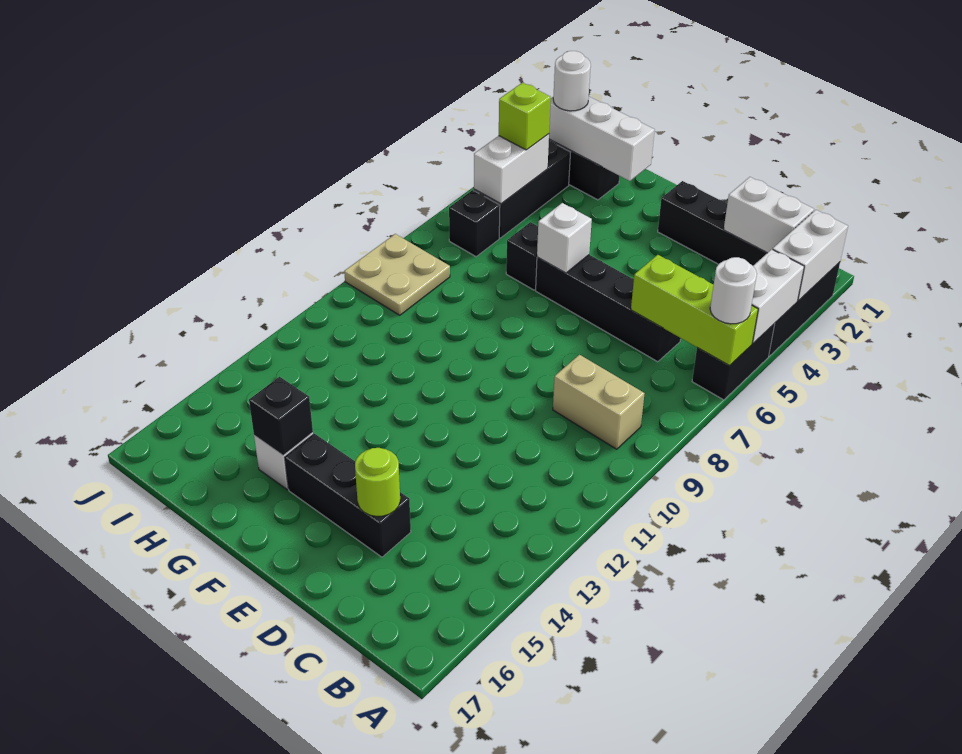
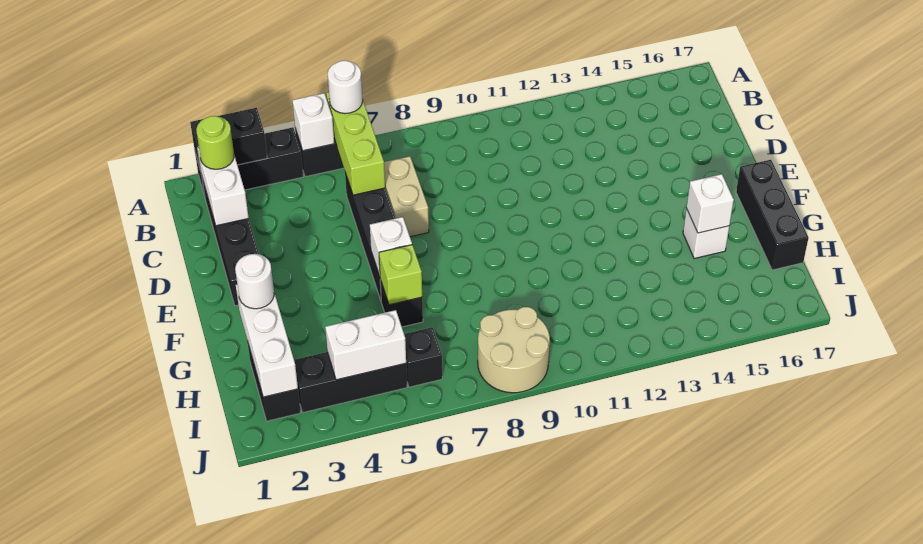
white brick A2:A3 level 2 -> black brick A2:A3 level 2
white brick A4:A5 level 2 -> white brick A5 level 2
tan brick B9:C9 level 1 -> tan brick C7:D7 level 1
black brick D15:F15 level 1 -> black brick F17:H17 level 1
lime round brick D15 level 2 -> lime round brick B2 level 3
black brick G15 level 2 -> white brick G15 level 2
white round brick I2 level 3 -> white round brick G2 level 3
lime brick I4 level 3 -> lime brick G6 level 2
tan plate I8:J9 level 1 -> tan round brick I8:J9 level 1

